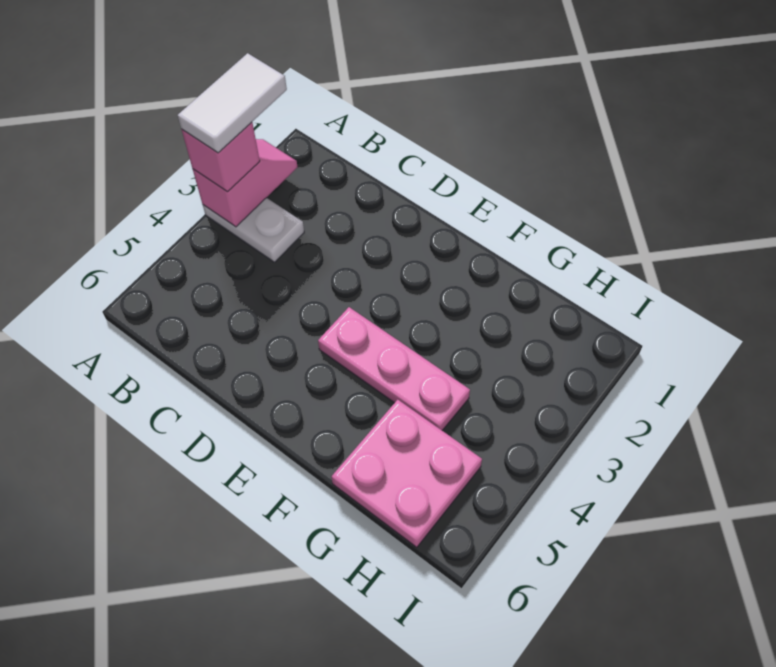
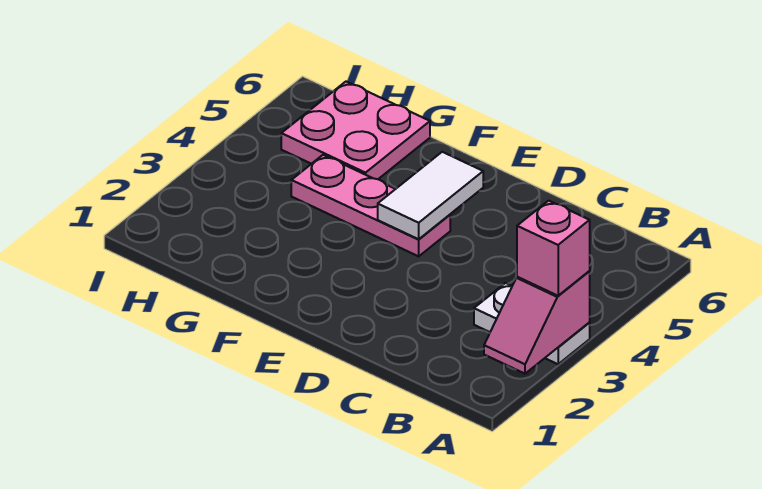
white tile A2:A3 level 4 -> white tile E4:E5 level 2

